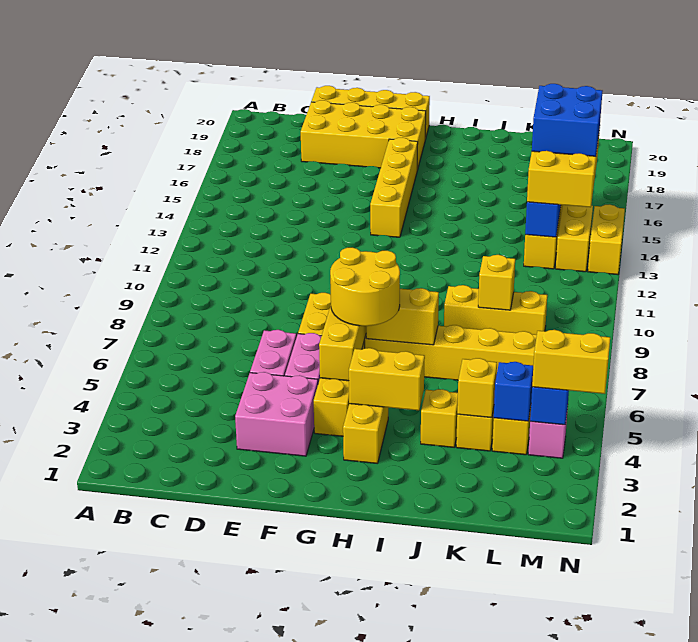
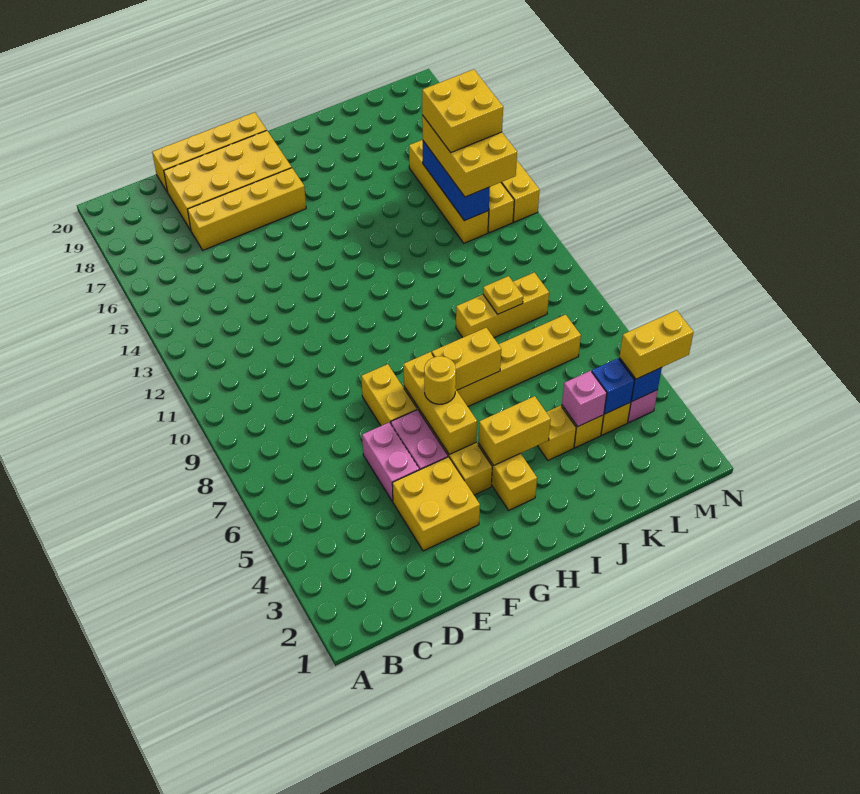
pink brick E3:F4 level 1 -> yellow brick E3:F4 level 1
yellow round brick G6:H7 level 3 -> yellow round brick G6 level 3
yellow brick G14:G17 level 1 -> yellow brick D17:G17 level 1
yellow brick K4 level 2 -> pink brick K4 level 2
yellow brick K9 level 2 -> yellow plate K9 level 2
blue brick L14:M15 level 4 -> yellow brick L14:M15 level 4

